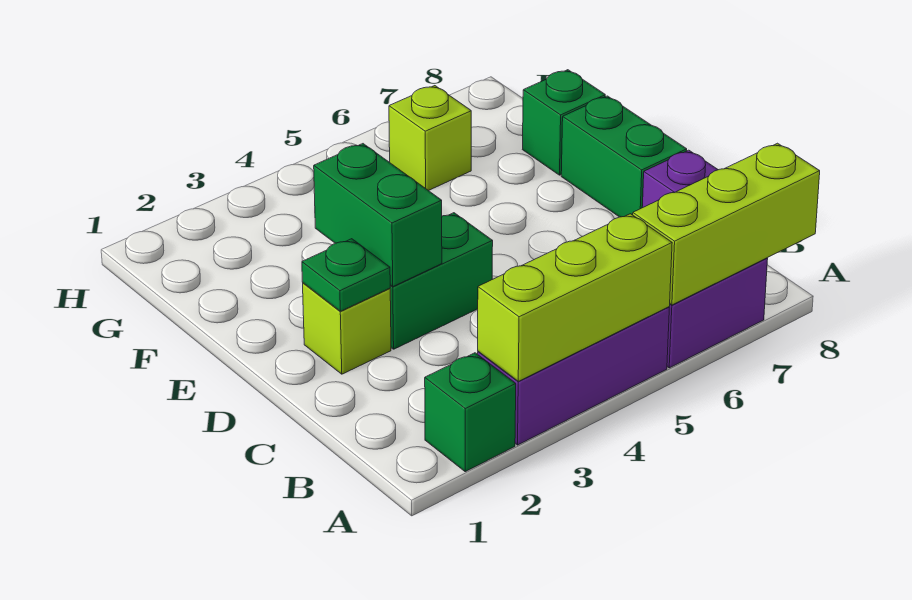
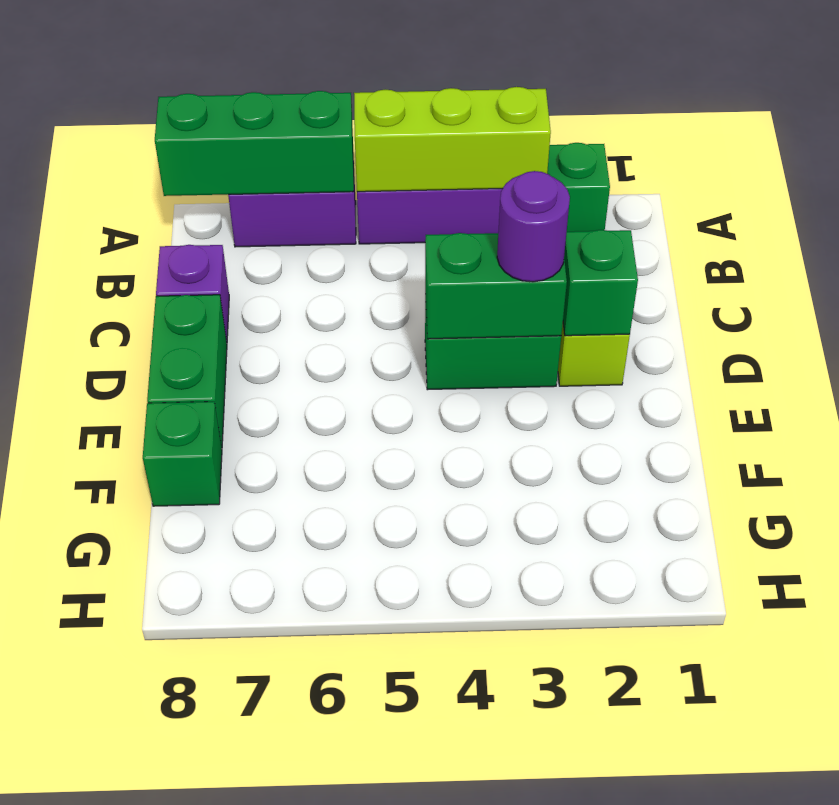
lime brick A6:A8 level 2 -> green brick A6:A8 level 2
green plate D2 level 2 -> green brick D2 level 2
green brick D3:E3 level 2 -> green brick D3:D4 level 2
none -> purple round brick D3 level 3
lime brick G6 level 1 -> none

